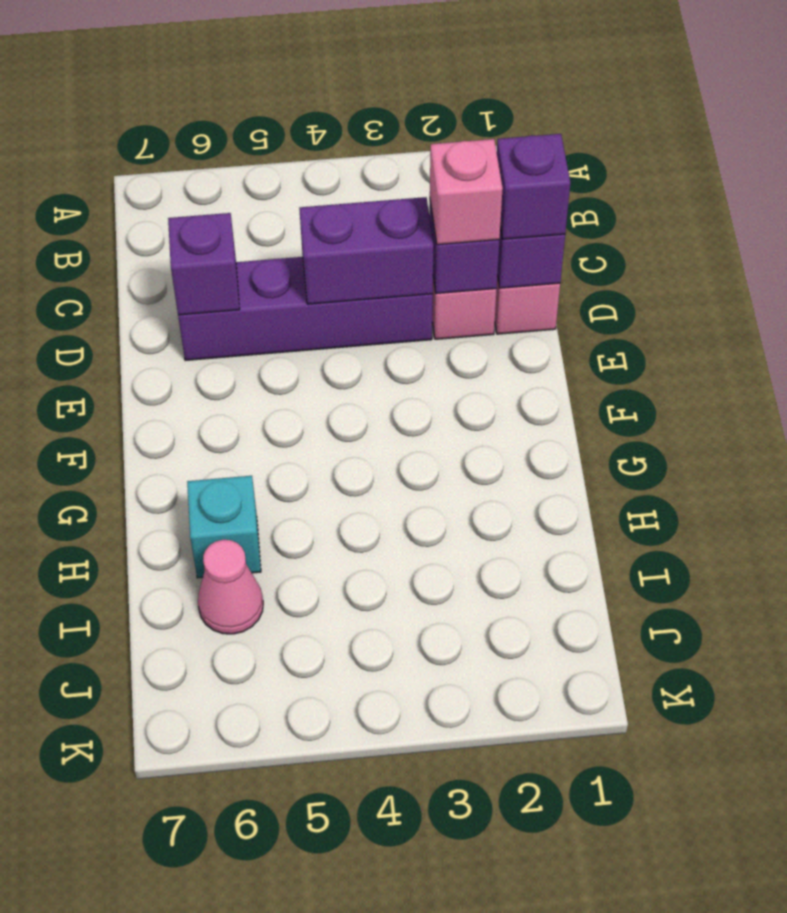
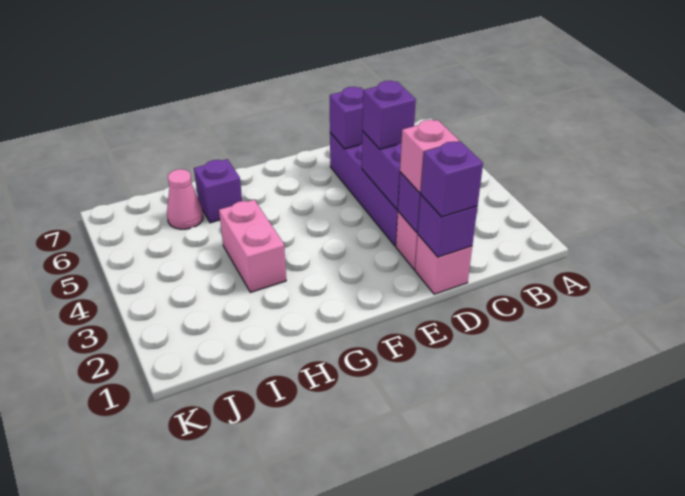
none -> purple brick D4 level 3
none -> pink brick H3:H4 level 1
cyan brick H6 level 1 -> purple brick H6 level 1

